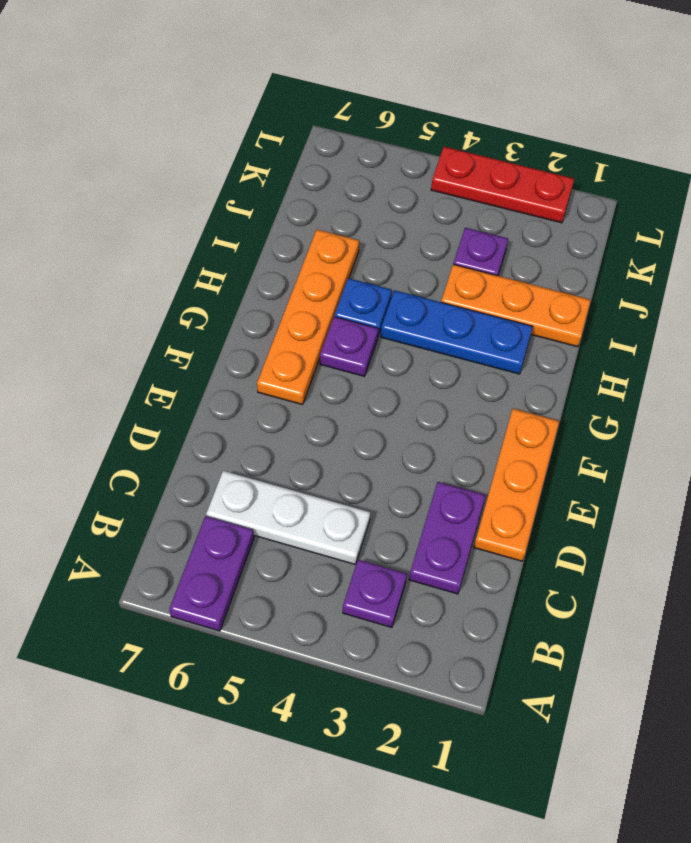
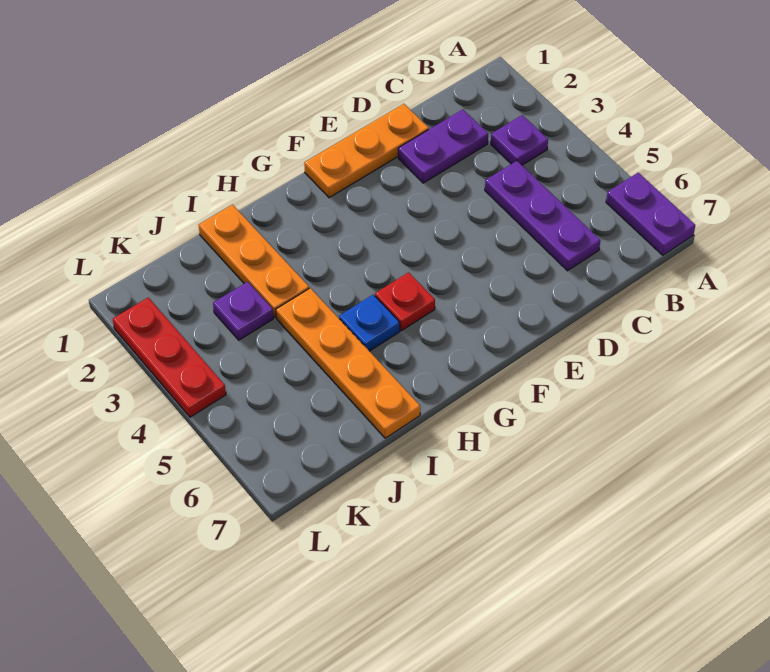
purple plate A6:B6 level 1 -> purple plate A6:A7 level 1
white plate C4:C6 level 1 -> purple plate C4:C6 level 1
orange plate F6:I6 level 1 -> orange plate I4:I7 level 1
purple plate G5 level 1 -> red plate G5 level 1
blue plate H2:H4 level 1 -> none

